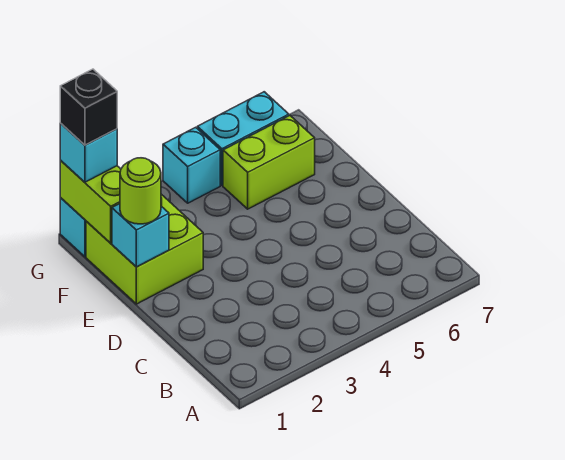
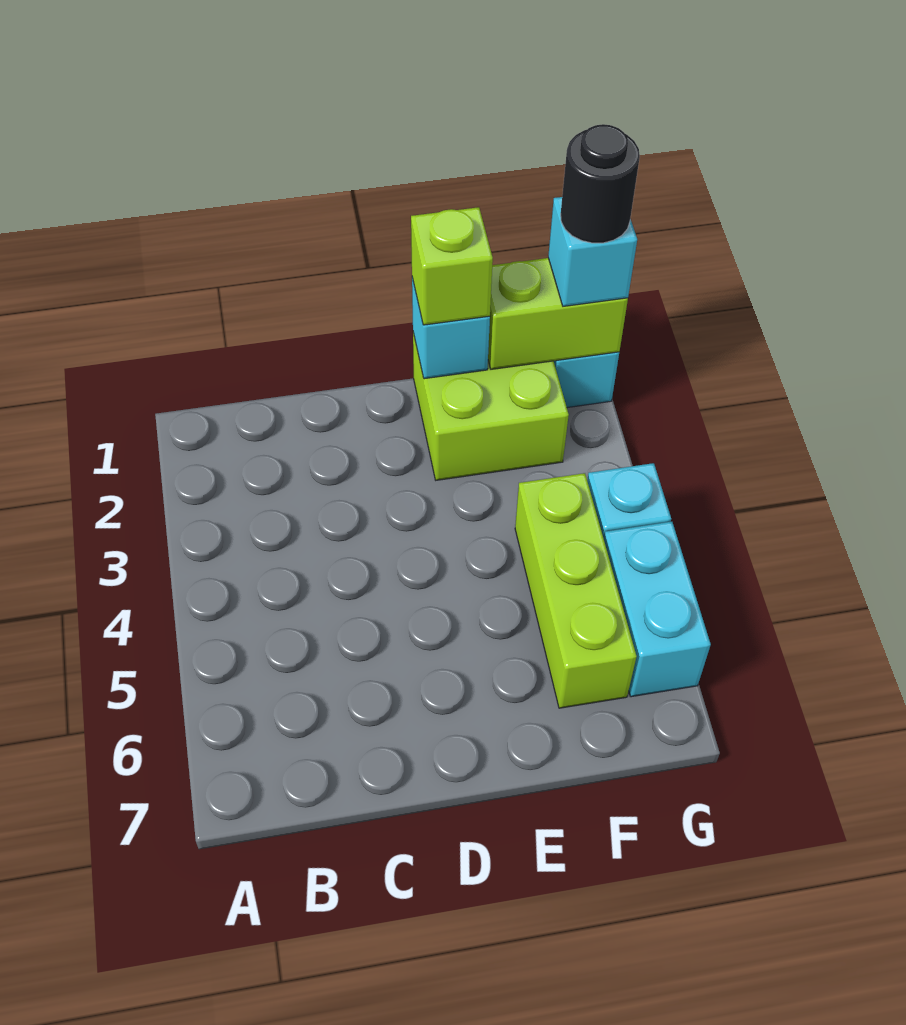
lime round brick E1 level 3 -> lime brick E1 level 3
lime brick F5:F6 level 1 -> lime brick F4:F6 level 1
black brick G1 level 4 -> black round brick G1 level 4

